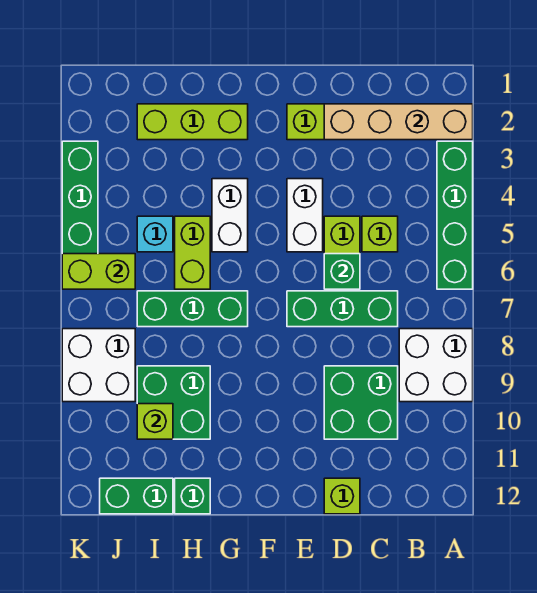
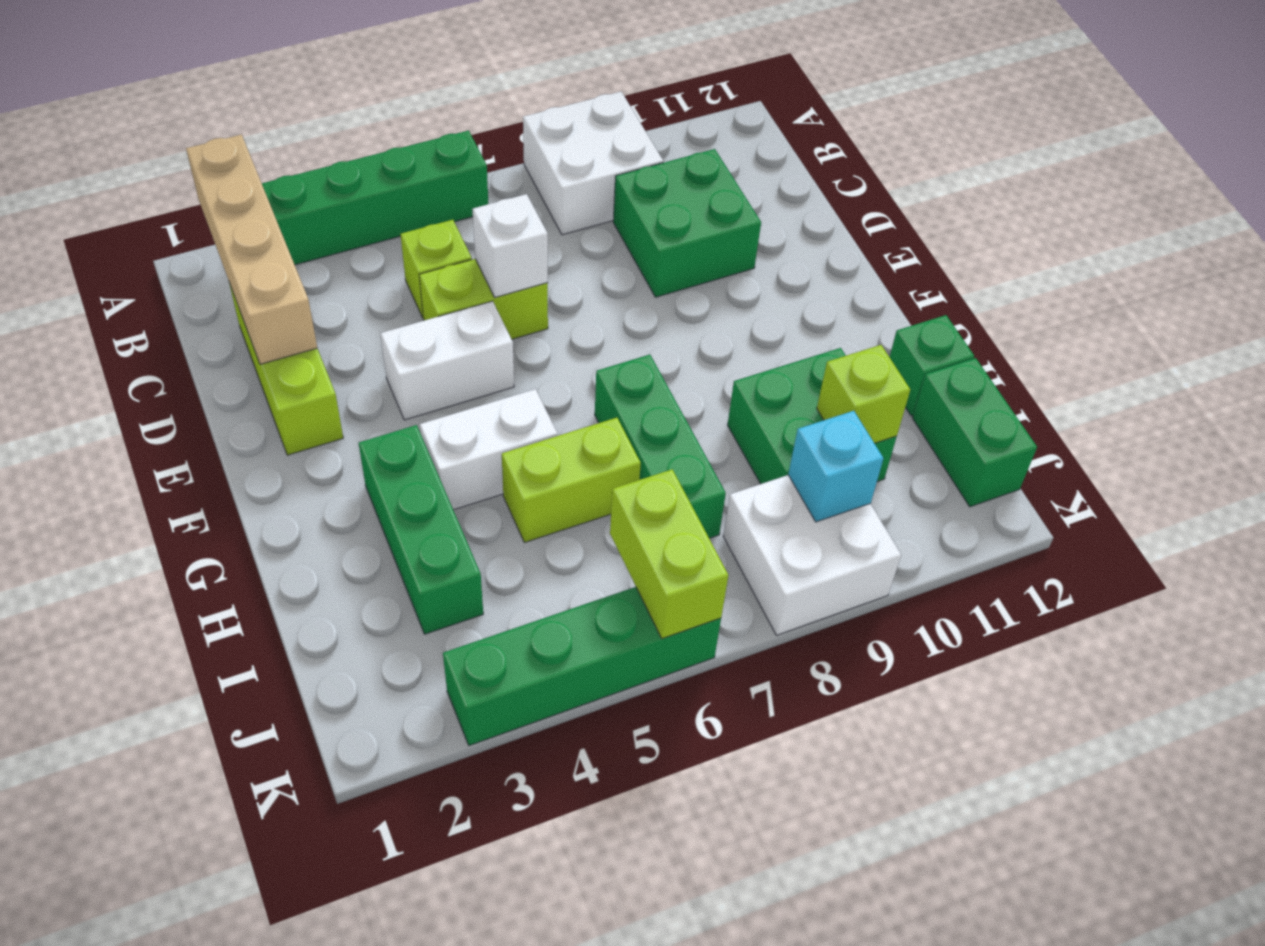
green brick C7:E7 level 1 -> green brick G3:I3 level 1
green brick D6 level 2 -> white brick D6 level 2
lime brick D12 level 1 -> none
lime brick G2:I2 level 1 -> none
cyan brick I5 level 1 -> cyan brick J9 level 2

